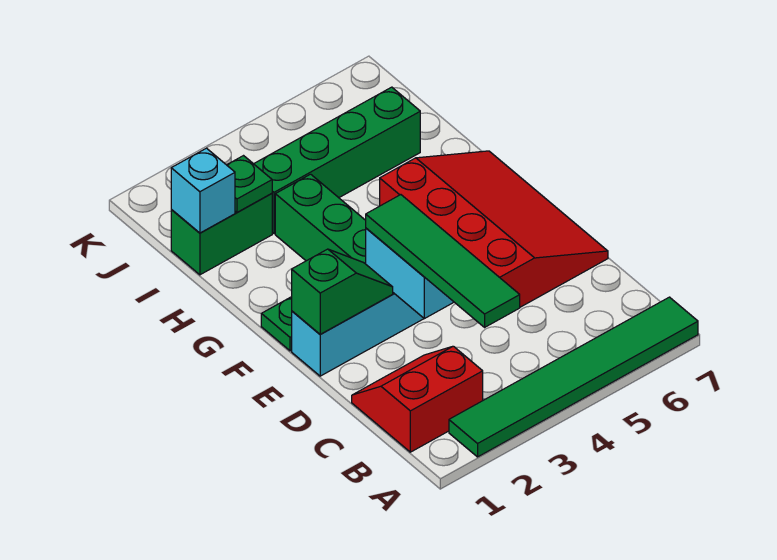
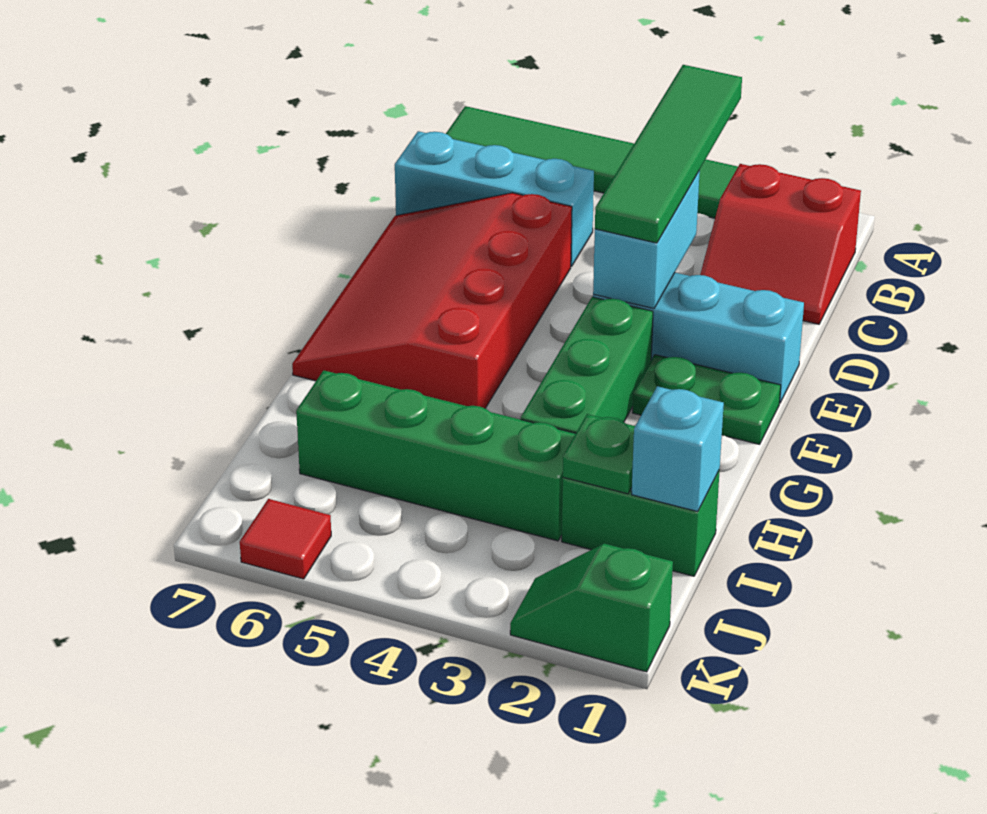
none -> cyan brick C5:C7 level 1
green slope E1:E2 level 2 top 1 -> green slope K1:K2 level 1 top 1
none -> red tile K6 level 1

